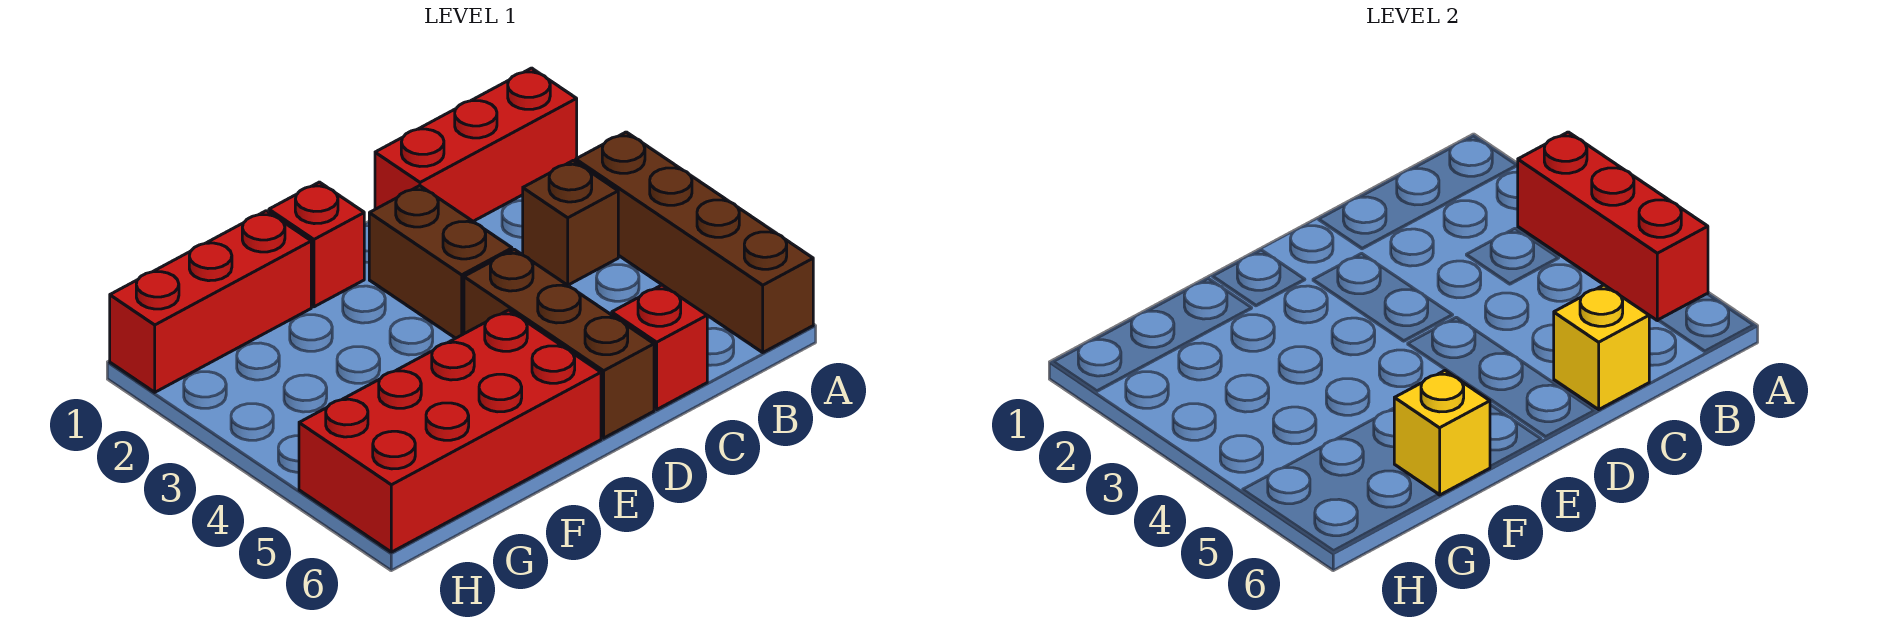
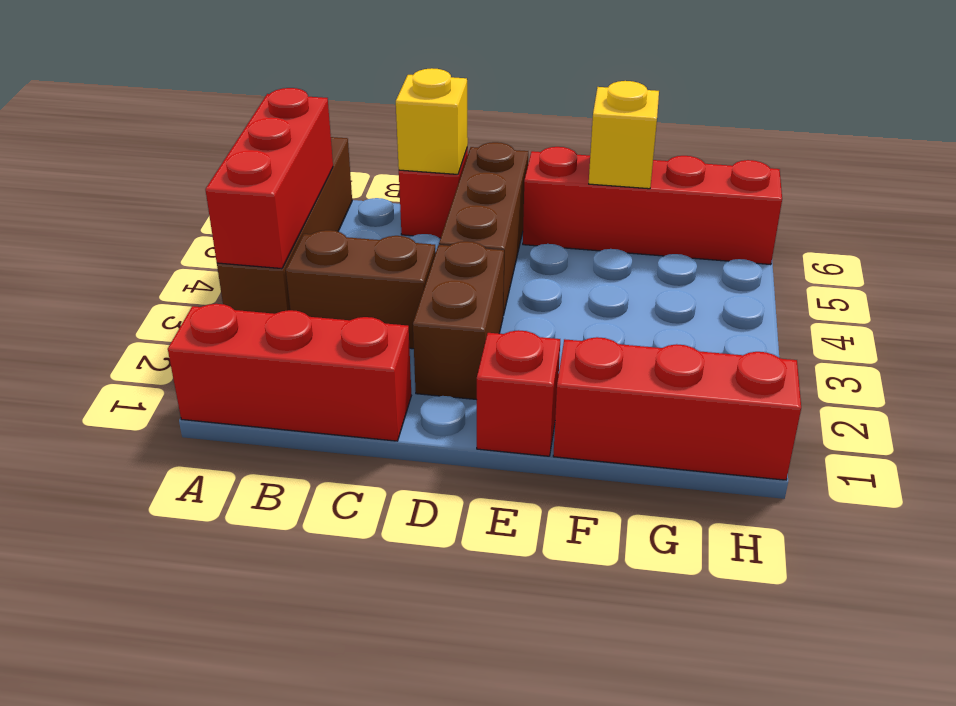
brown brick B3 level 1 -> brown brick B3:C3 level 1
red brick E5:H6 level 1 -> red brick E6:H6 level 1

